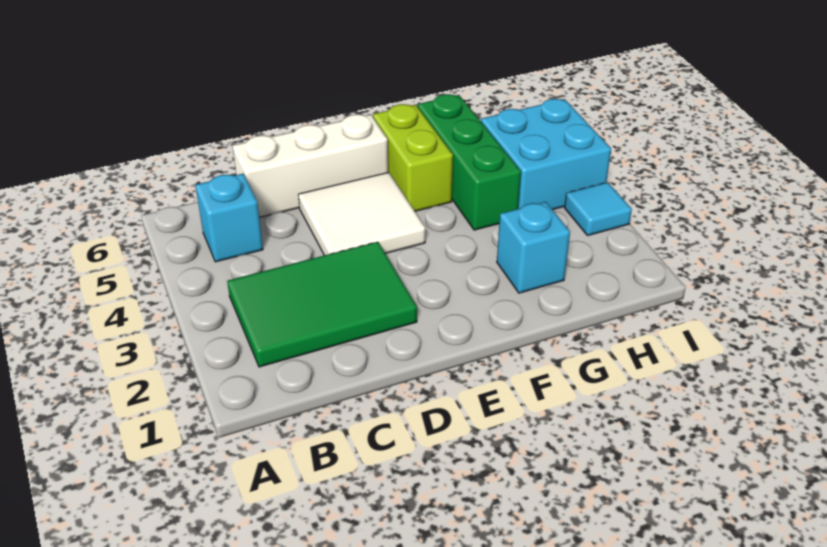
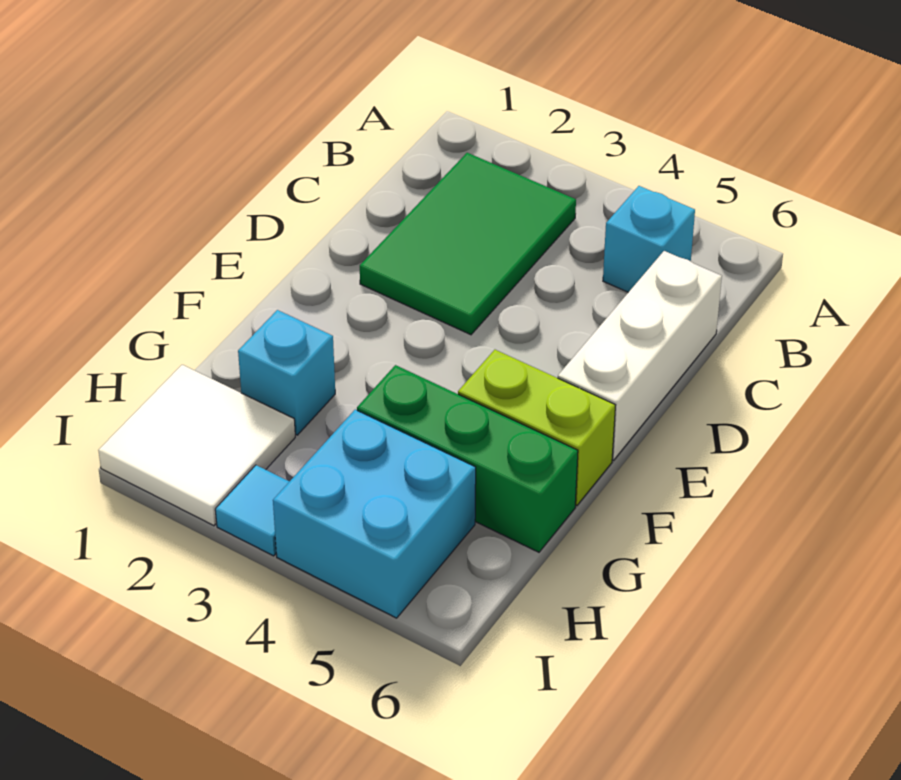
white tile D4:E5 level 1 -> white tile H1:I2 level 1

